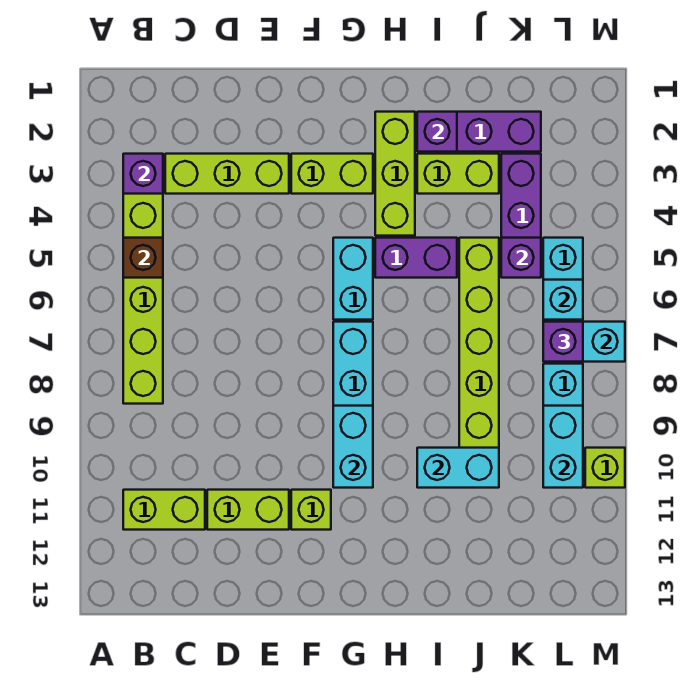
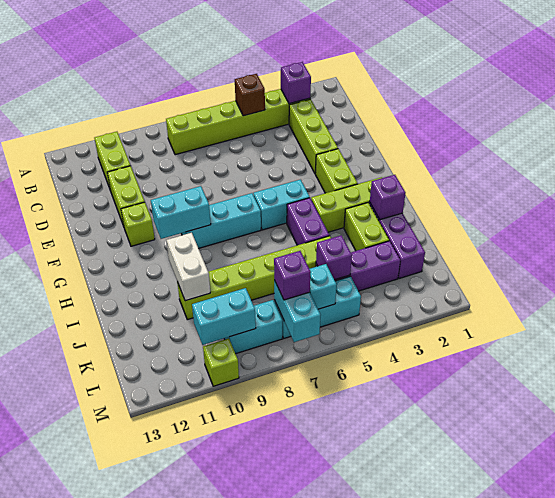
cyan brick I10:J10 level 2 -> white brick I10:J10 level 2

